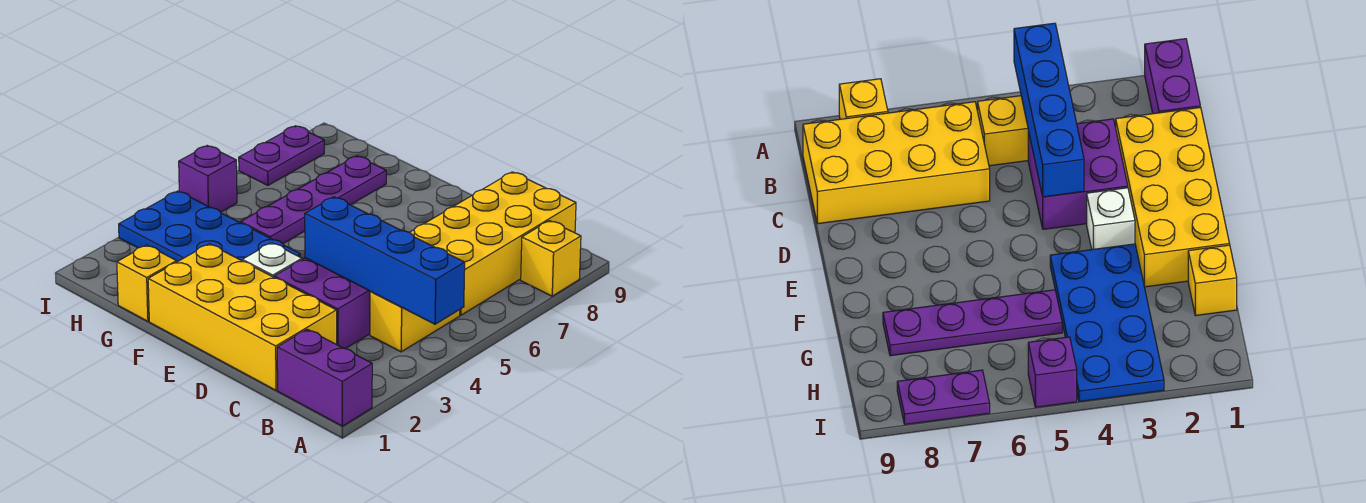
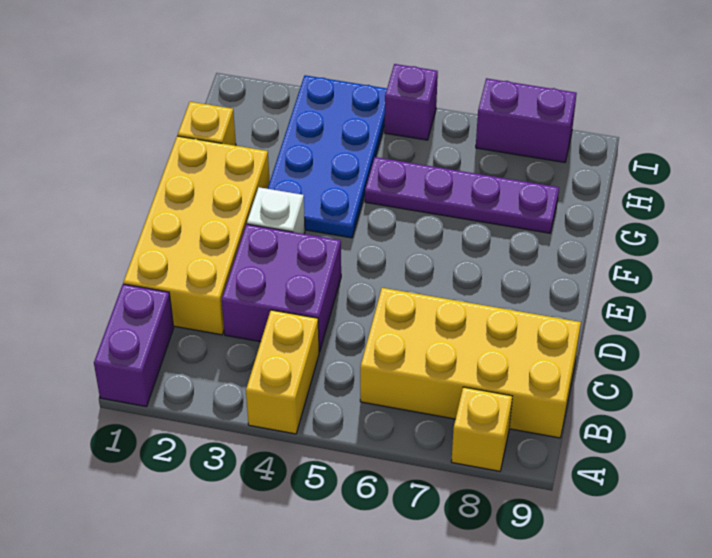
blue brick A4:D4 level 2 -> none
yellow brick B4:B5 level 1 -> yellow brick A4:B4 level 1
purple plate I7:I8 level 1 -> purple brick I7:I8 level 1

